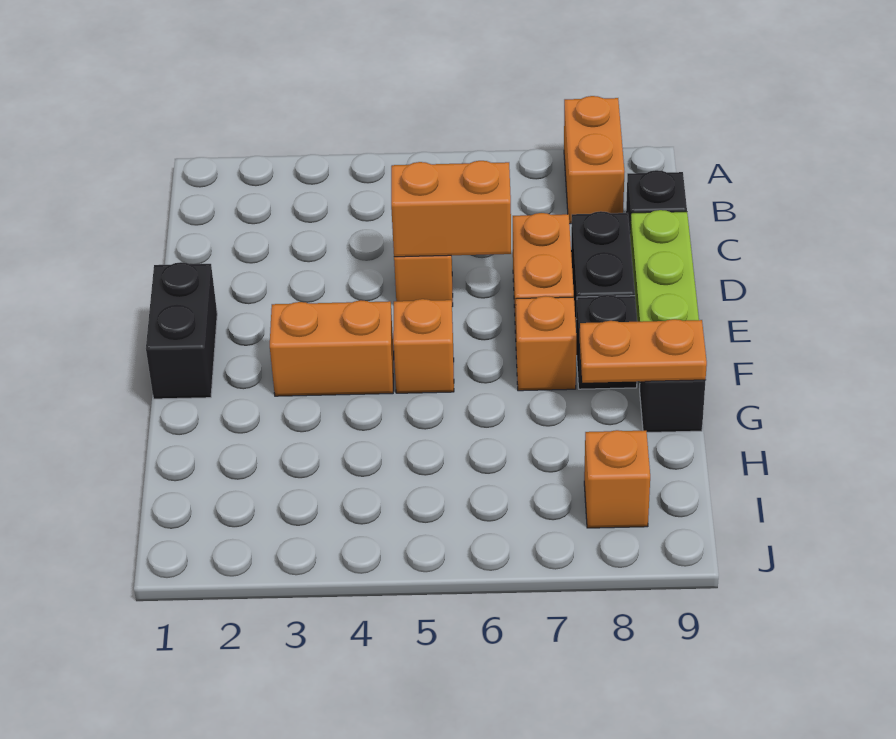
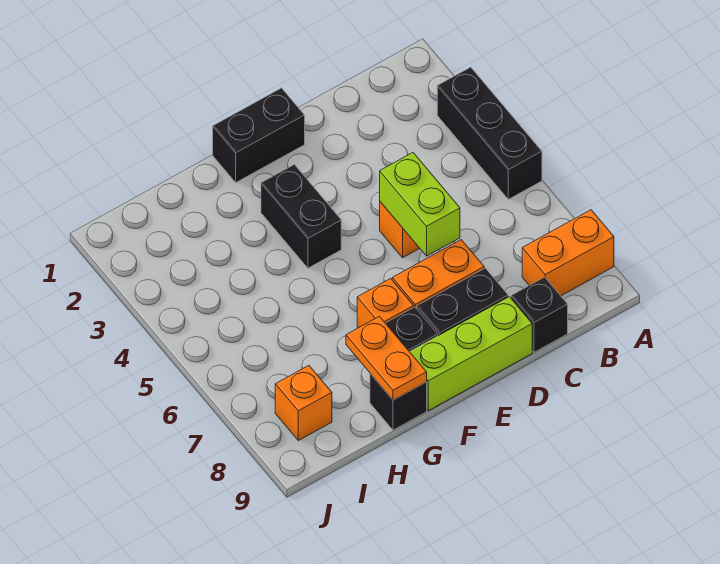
none -> black brick A3:A5 level 1
orange brick D5:D6 level 2 -> lime brick D5:D6 level 2
orange brick F3:F4 level 1 -> black brick F3:F4 level 1
orange brick F5 level 1 -> none

